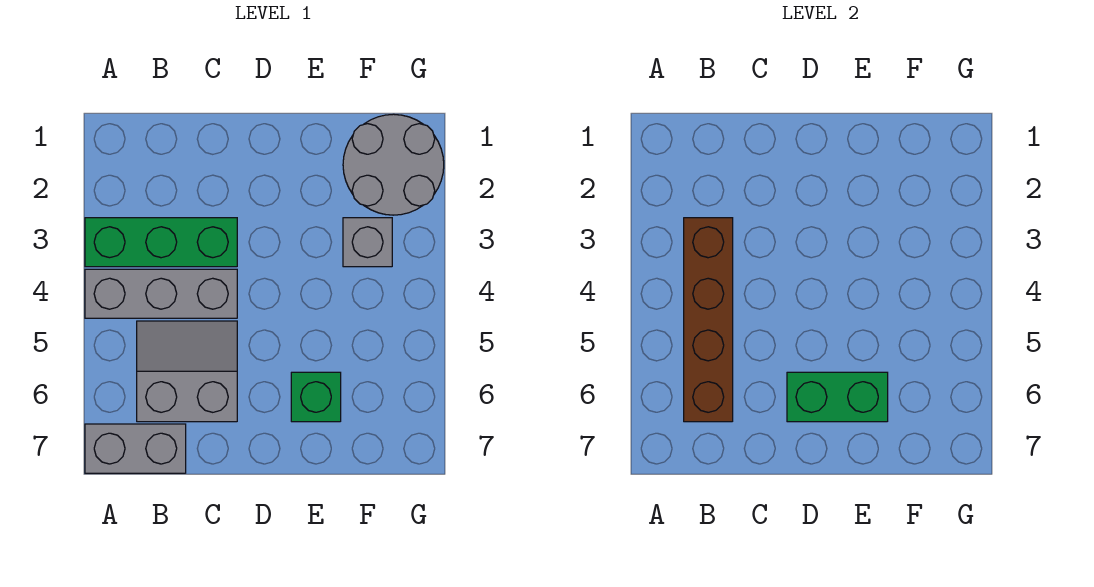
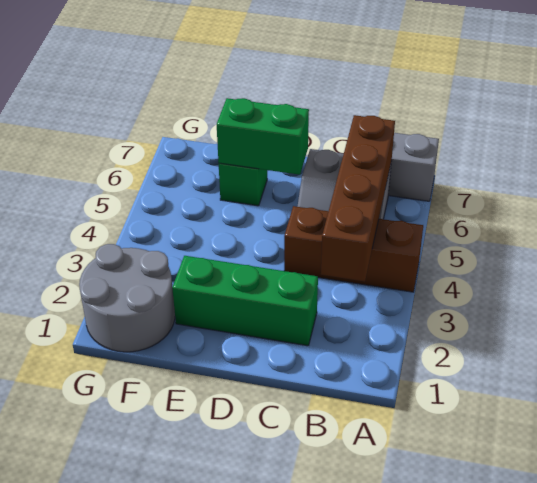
green brick A3:C3 level 1 -> green brick C2:E2 level 1
grey brick A4:C4 level 1 -> brown brick A4:C4 level 1
grey brick F3 level 1 -> none

